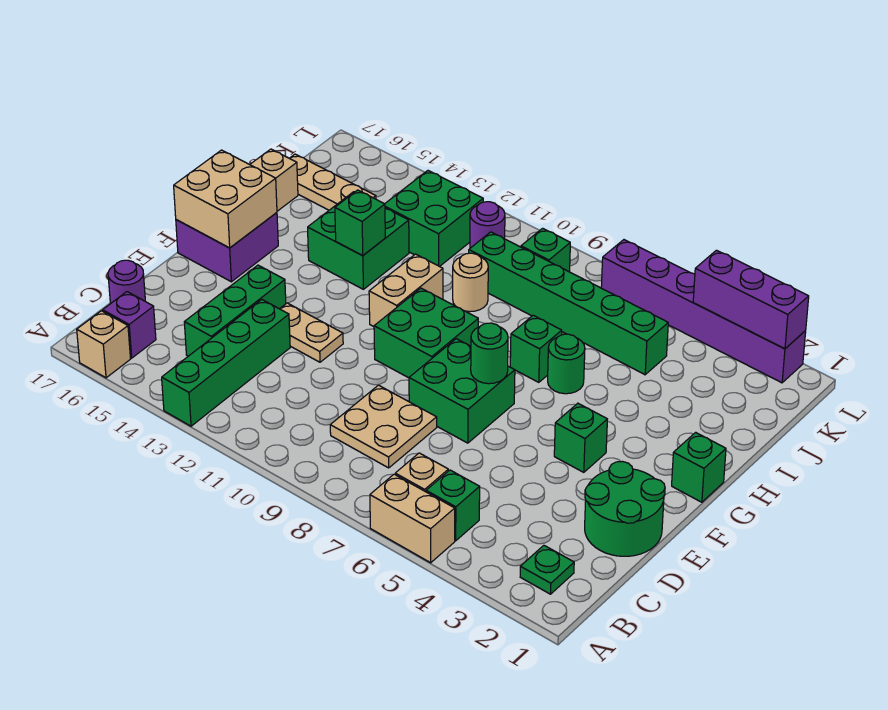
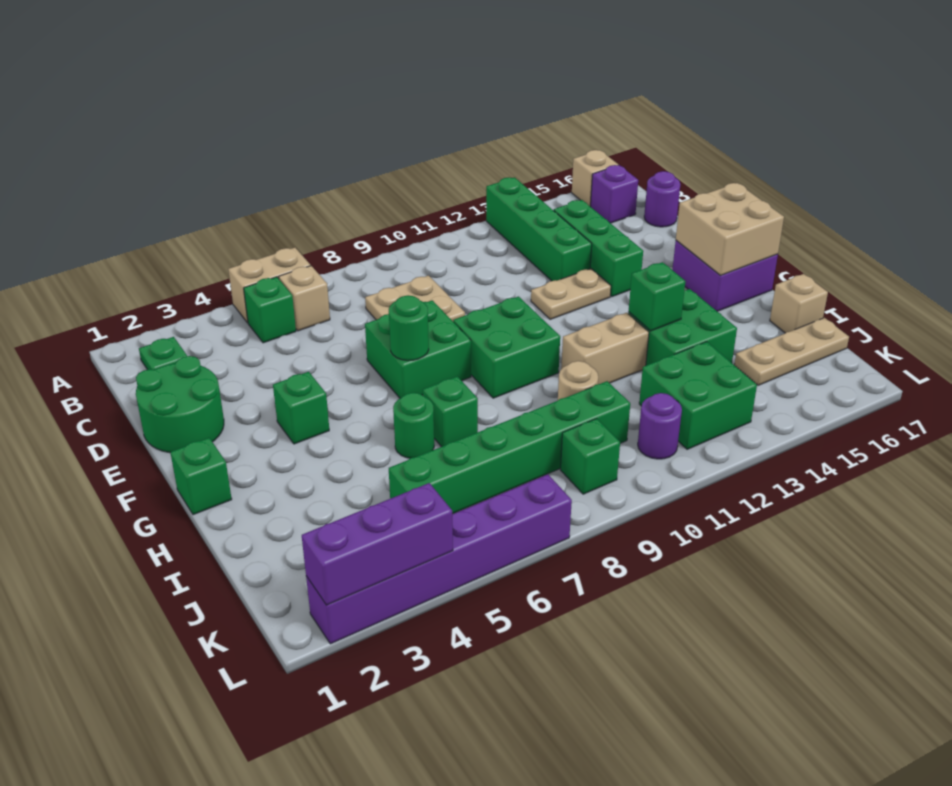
tan brick G11:H11 level 1 -> tan brick H11:H12 level 1

